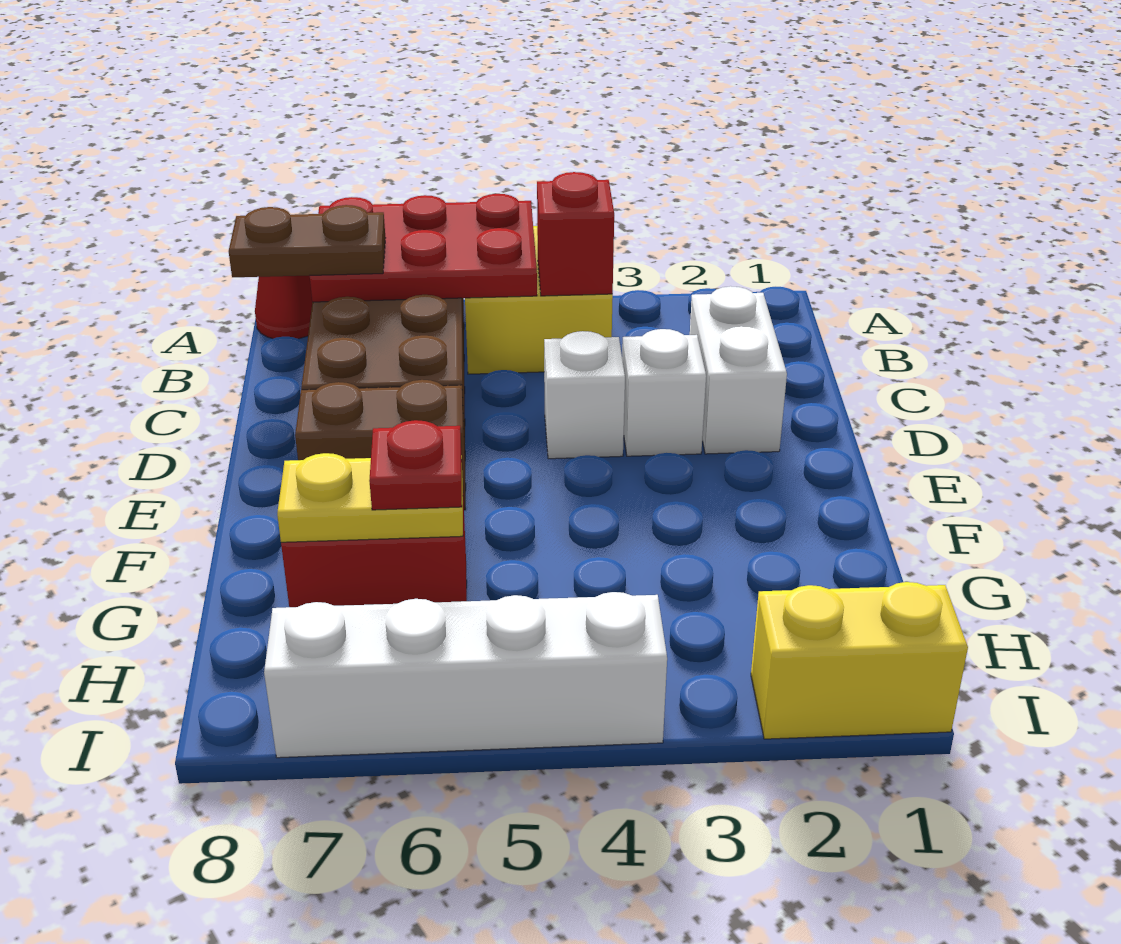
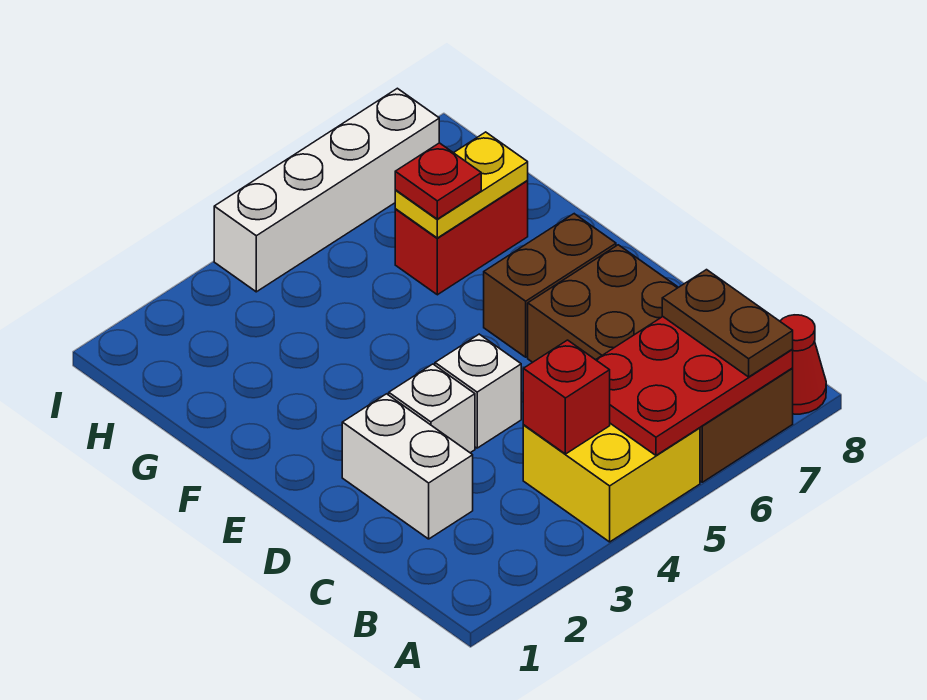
brown plate B7:B8 level 3 -> brown plate A7:B7 level 3
yellow brick I1:I2 level 1 -> none

